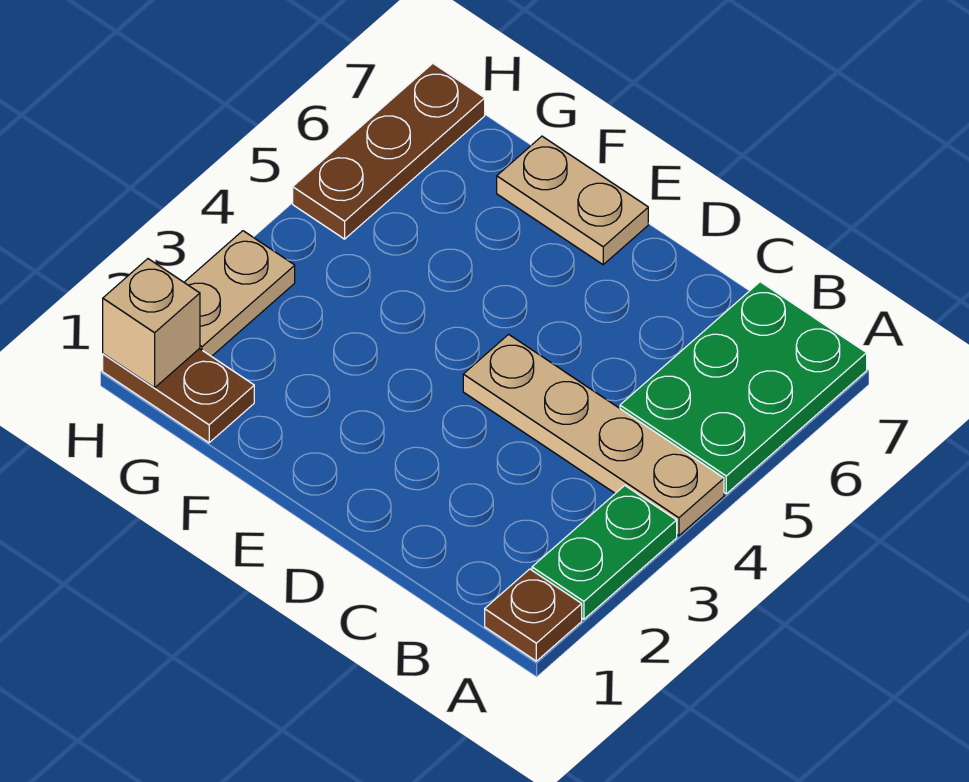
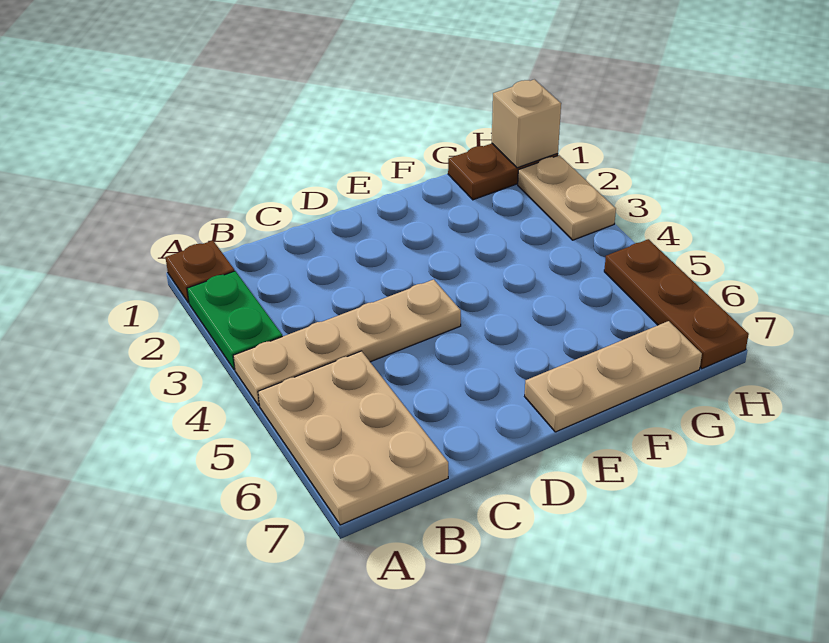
green plate A5:B7 level 1 -> tan plate A5:B7 level 1
tan plate E7:F7 level 1 -> tan plate E7:G7 level 1

